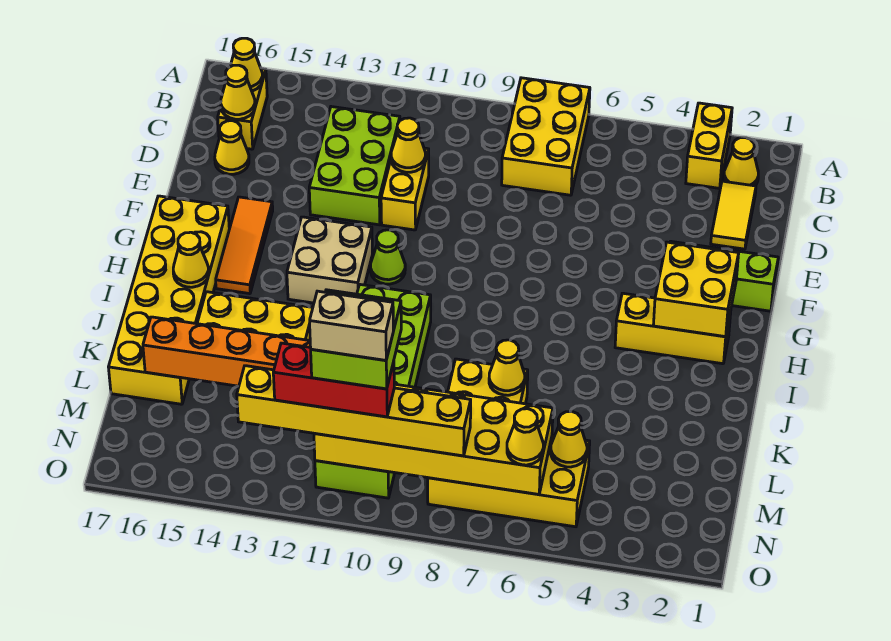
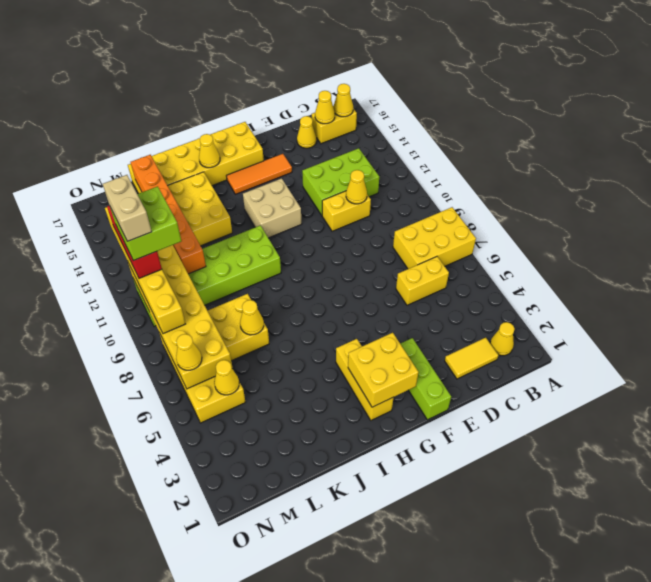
yellow brick A3:B3 level 1 -> yellow brick C6:D6 level 1
lime cone G11 level 1 -> none

